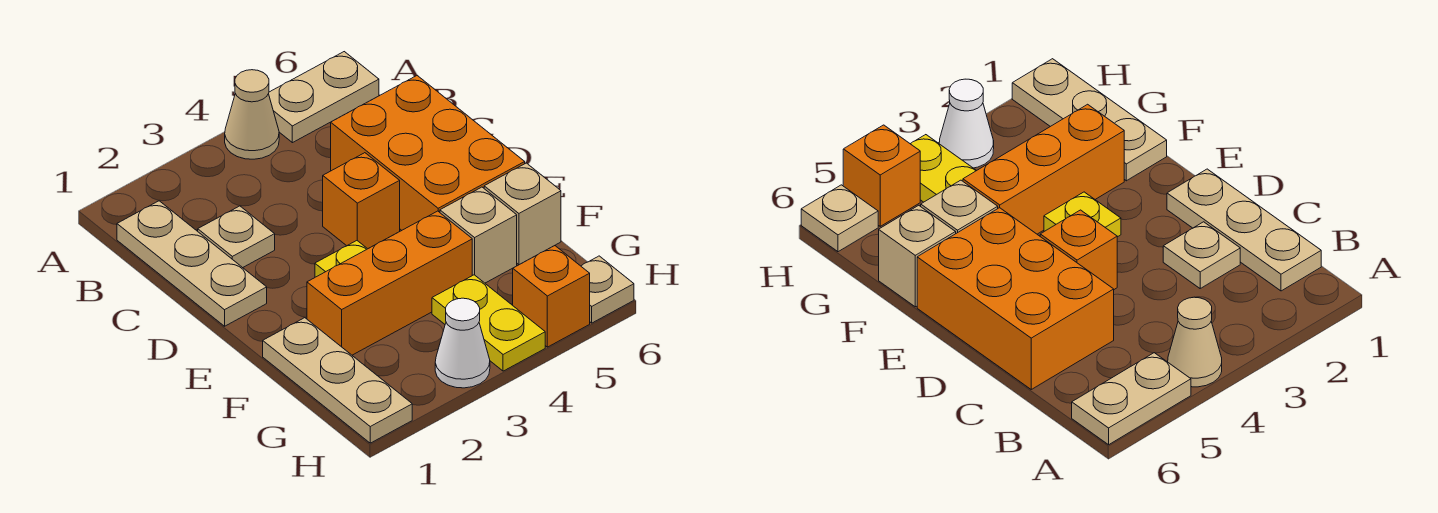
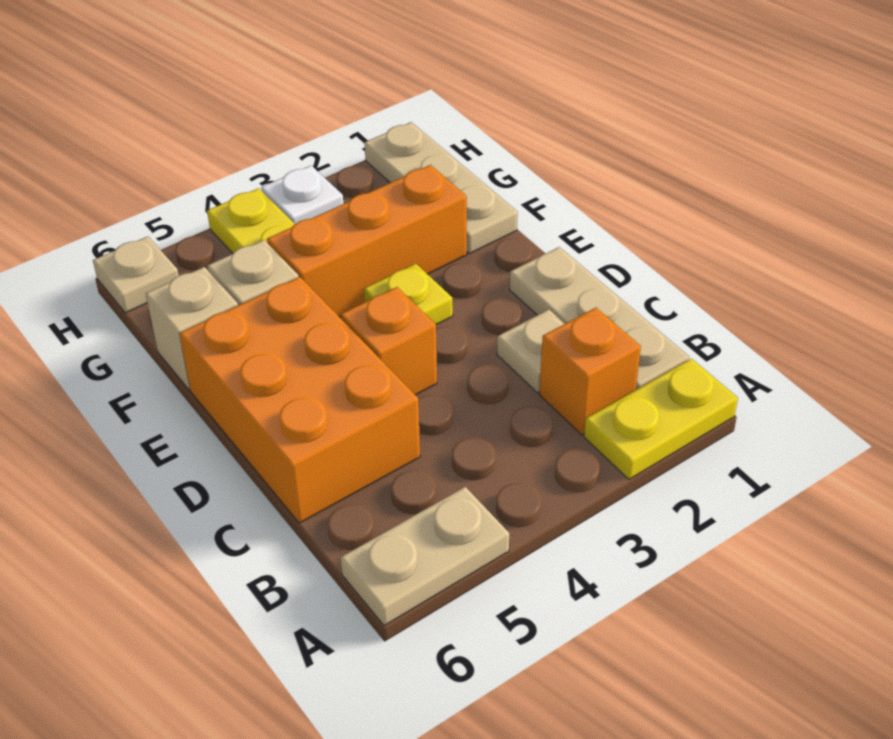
none -> yellow plate A1:A2 level 1
tan cone A4 level 1 -> none
white cone H3 level 1 -> white plate H3 level 1
orange brick H5 level 1 -> orange brick B2 level 1

